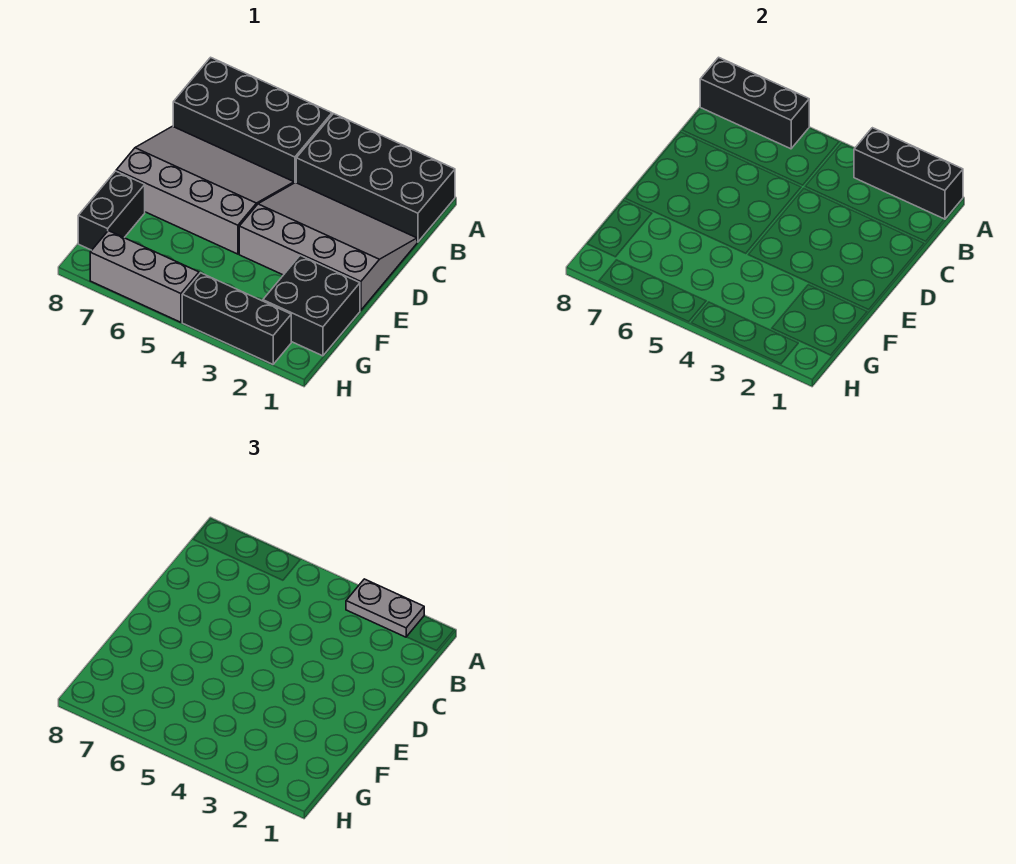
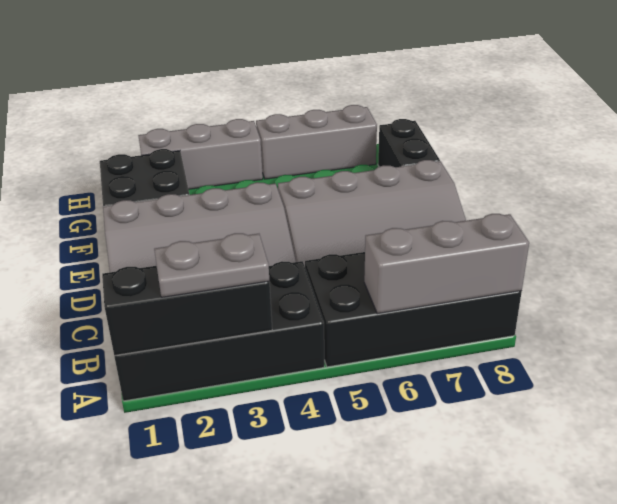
black brick A6:A8 level 2 -> grey brick A6:A8 level 2
black brick H2:H4 level 1 -> grey brick H2:H4 level 1

